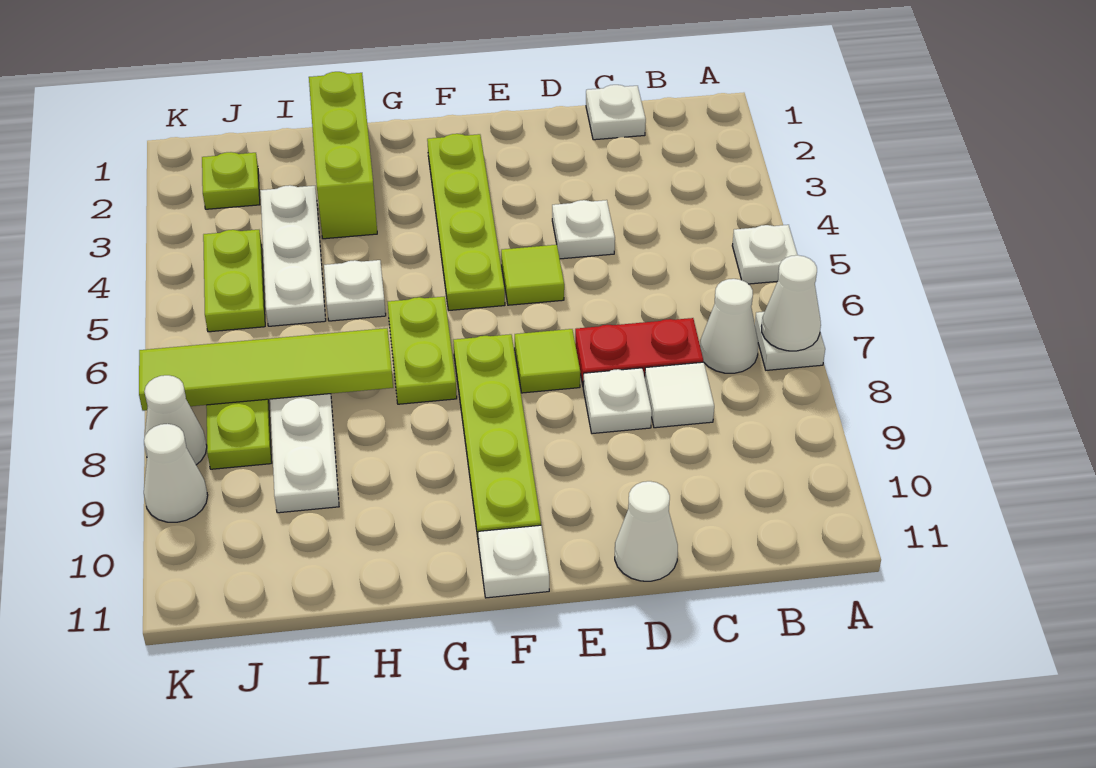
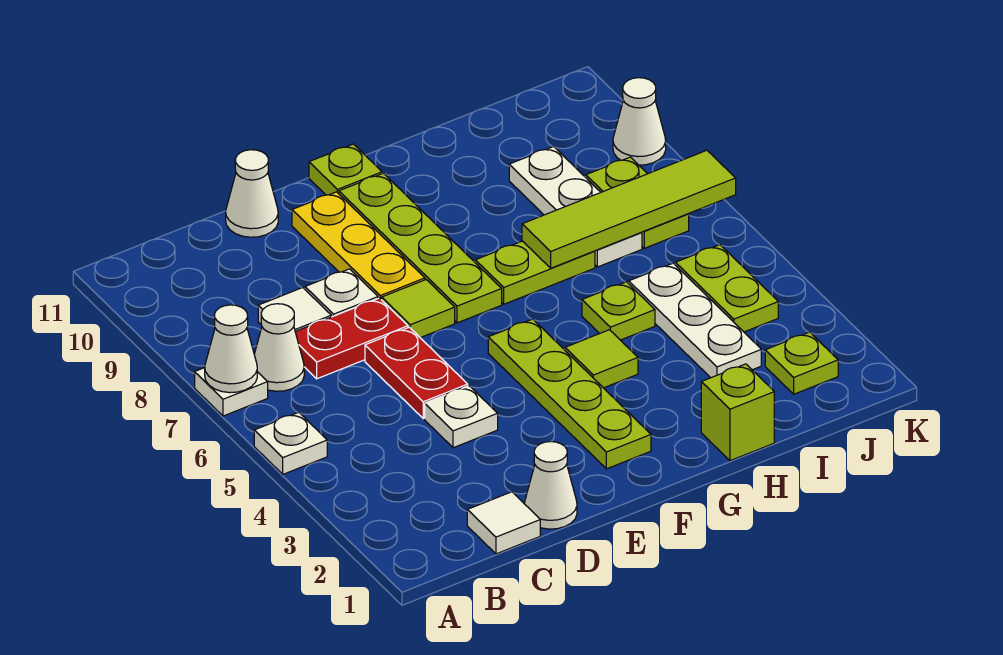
white plate C1 level 1 -> white tile C1 level 1
none -> red plate D5:D6 level 1
lime tile E5 level 1 -> lime tile G4 level 1
none -> yellow plate E8:E10 level 1
white plate F11 level 1 -> lime plate F11 level 1
lime plate G6:G7 level 1 -> lime plate G7:H7 level 1
lime brick H1:H3 level 1 -> lime brick H1 level 1
white plate H5 level 1 -> lime plate H5 level 1
white cone K8 level 1 -> white cone D1 level 1

